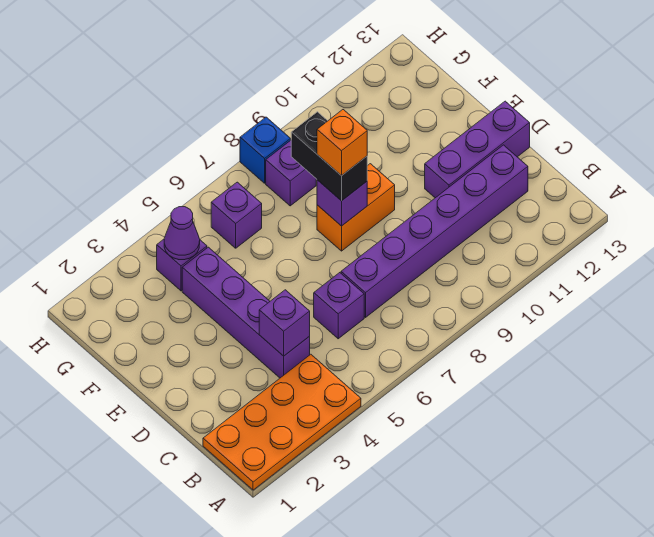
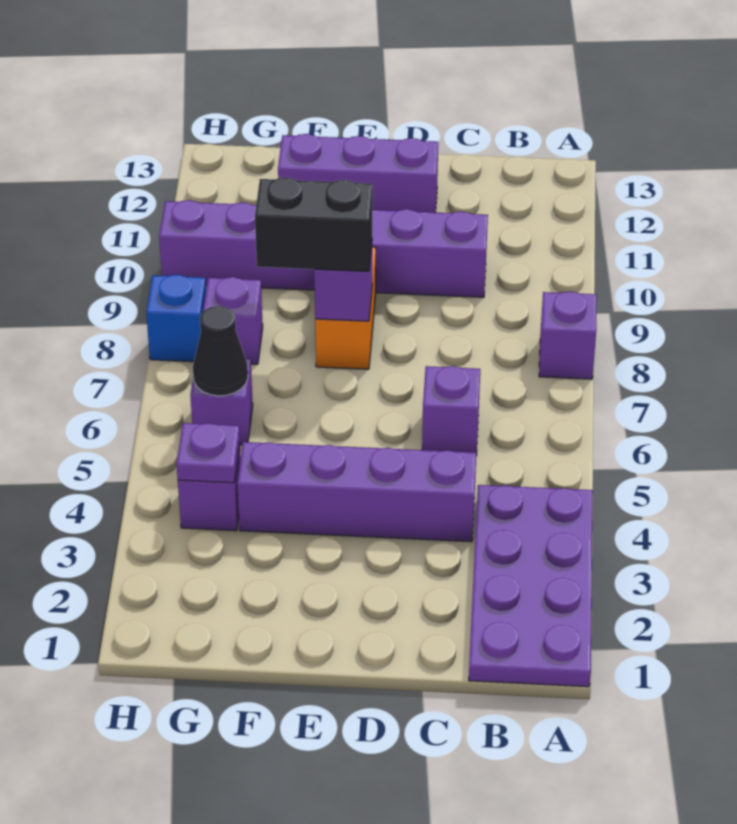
orange plate A1:B4 level 1 -> purple plate A1:B4 level 1
purple brick C4 level 2 -> purple brick A8 level 1
purple brick C7:C12 level 1 -> purple brick C10:H10 level 1
purple brick D11:D13 level 1 -> purple brick D12:F12 level 1
orange brick E8 level 4 -> none
purple cone G4 level 2 -> purple plate G4 level 2
none -> black cone G6 level 2

